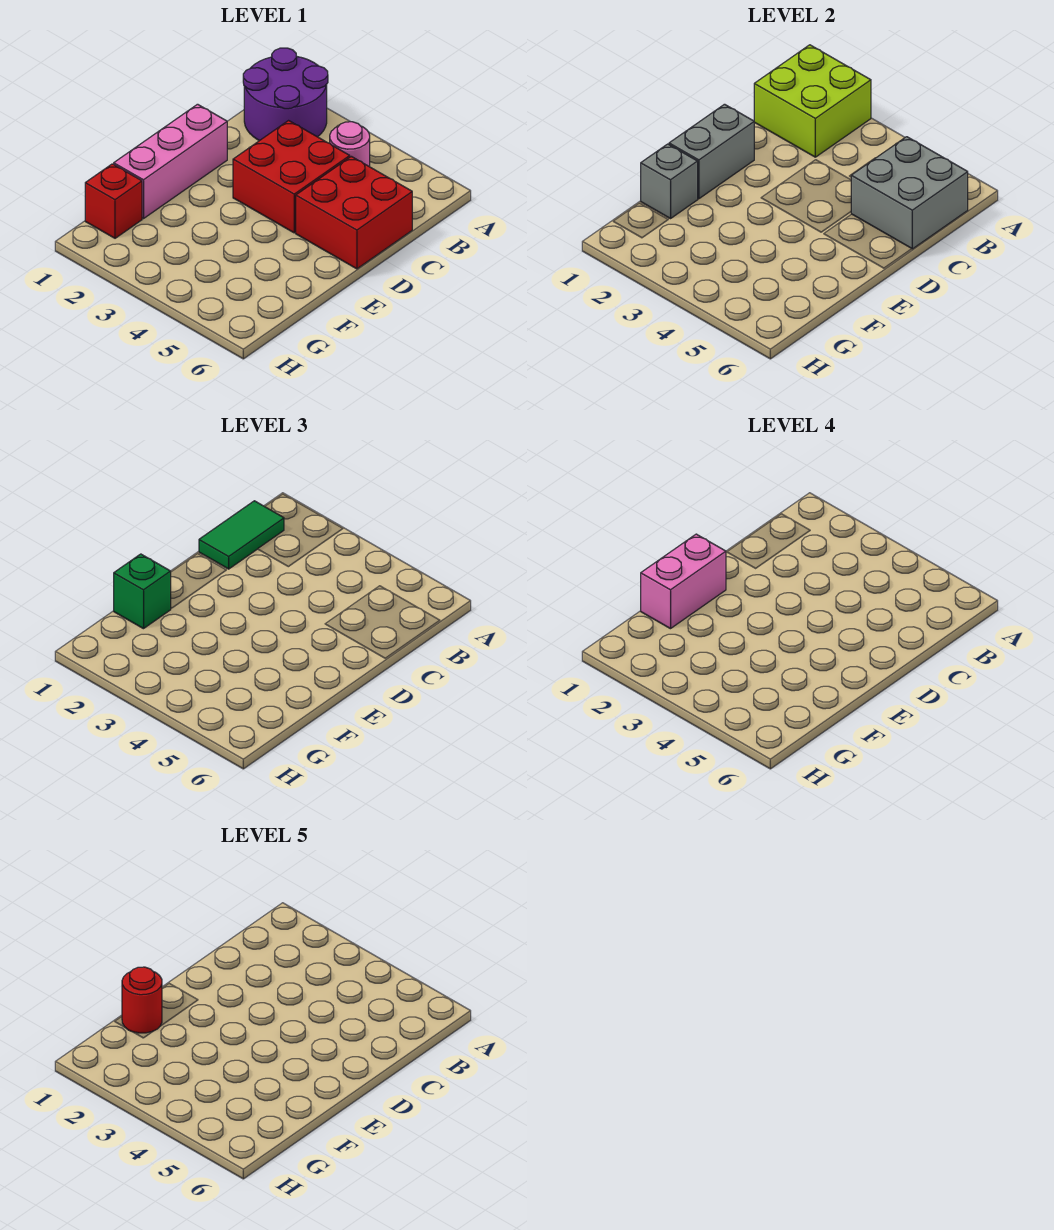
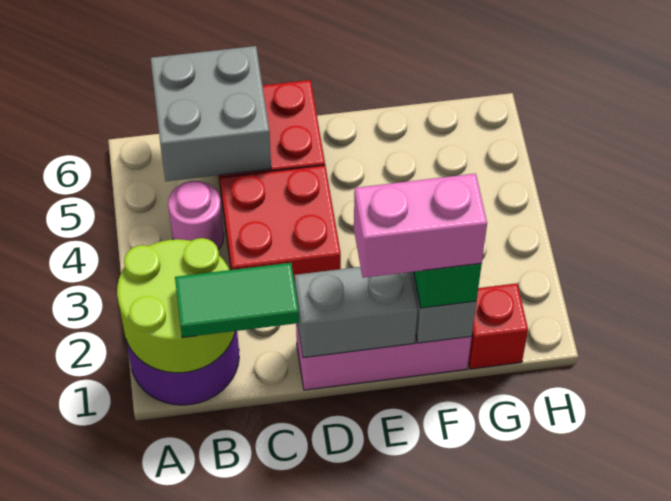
lime brick A1:B2 level 2 -> lime round brick A1:B2 level 2
red round brick F1 level 5 -> none

